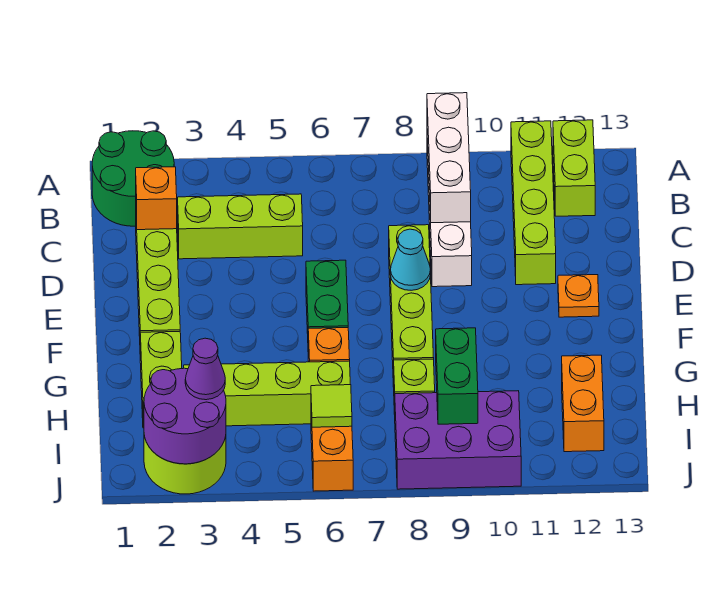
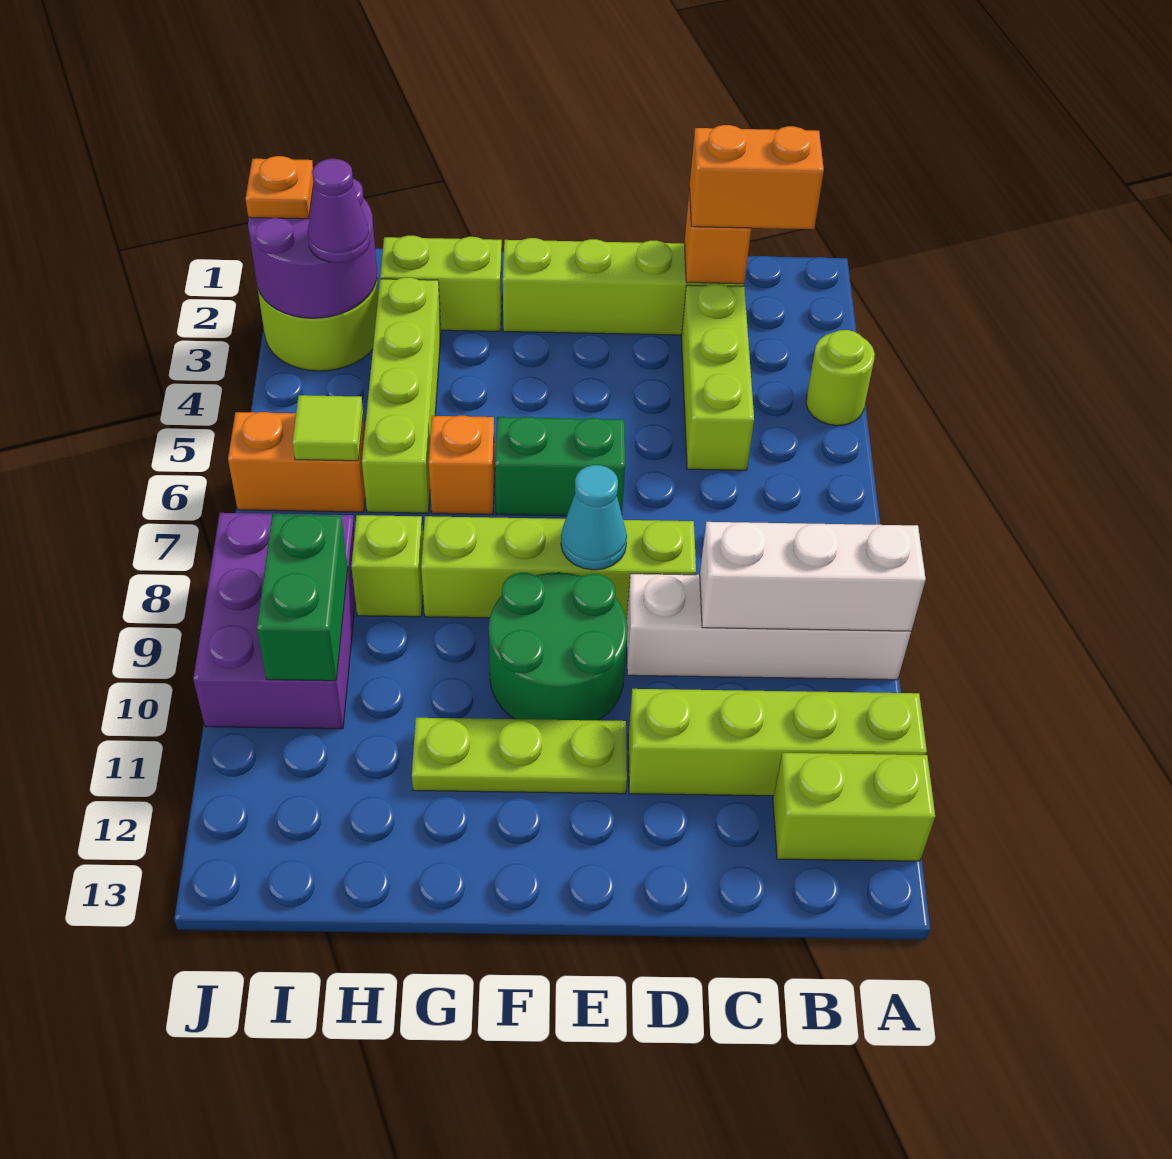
green round brick A1:B2 level 1 -> green round brick E9:F10 level 1
none -> lime round brick A4 level 1
none -> lime plate E11:G11 level 1
orange plate E12 level 1 -> orange plate J2 level 3
green brick H9:I9 level 2 -> green brick I9:I10 level 2
orange brick H12:I12 level 1 -> orange brick B2:C2 level 3

